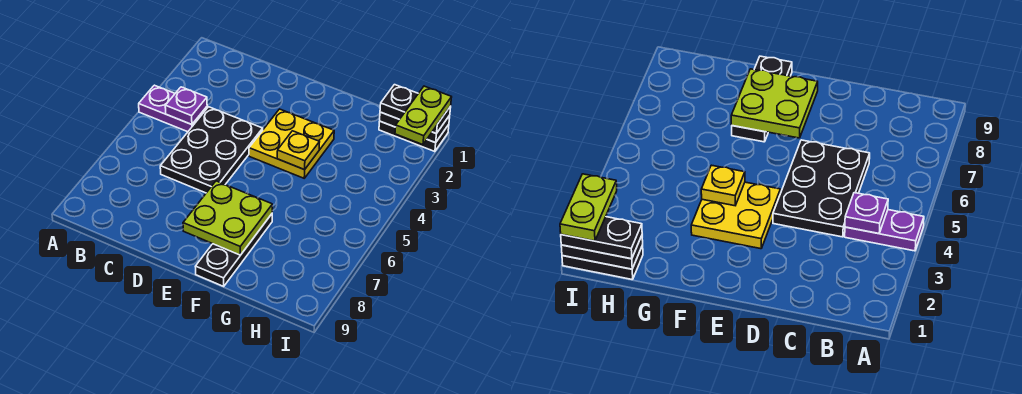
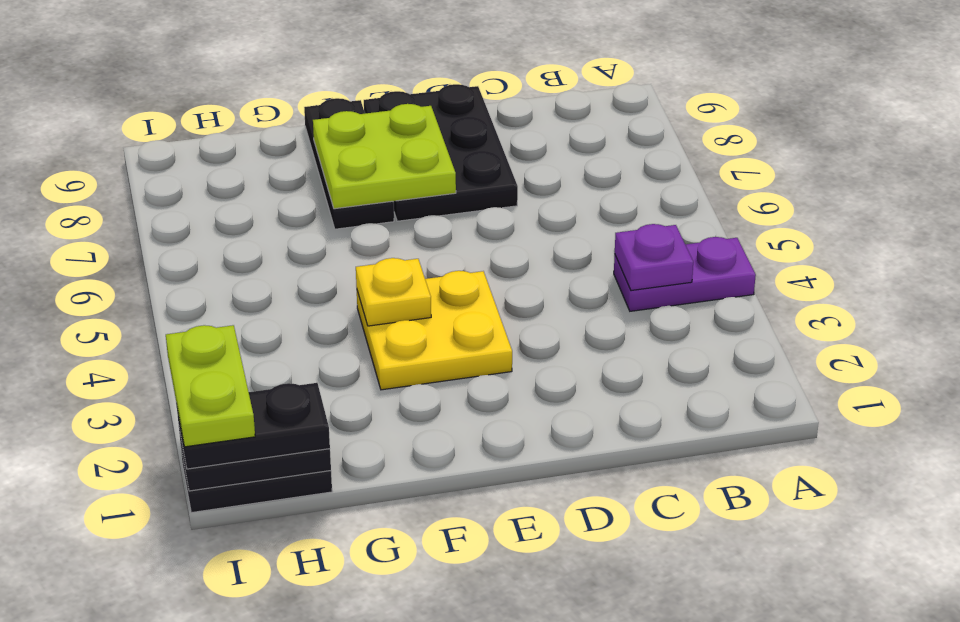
black plate C4:D6 level 1 -> black plate D7:E9 level 1

